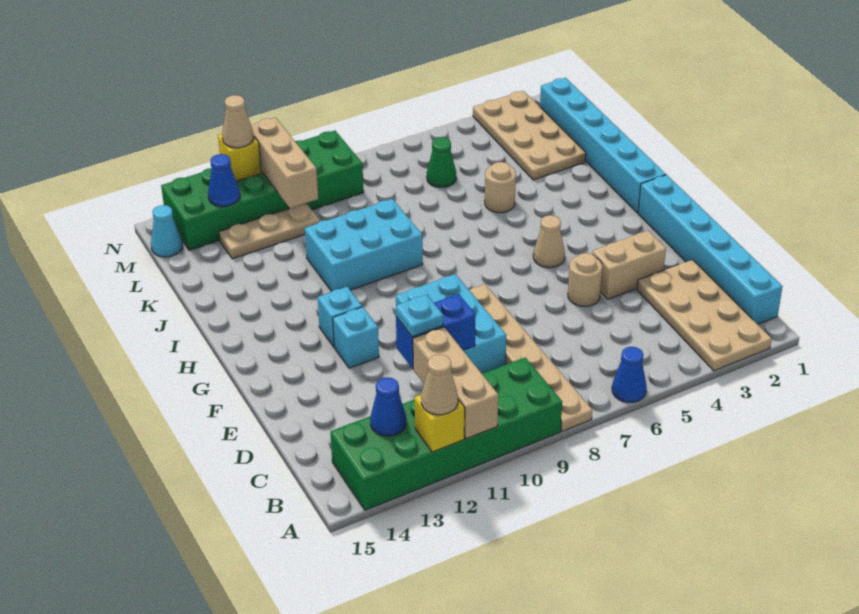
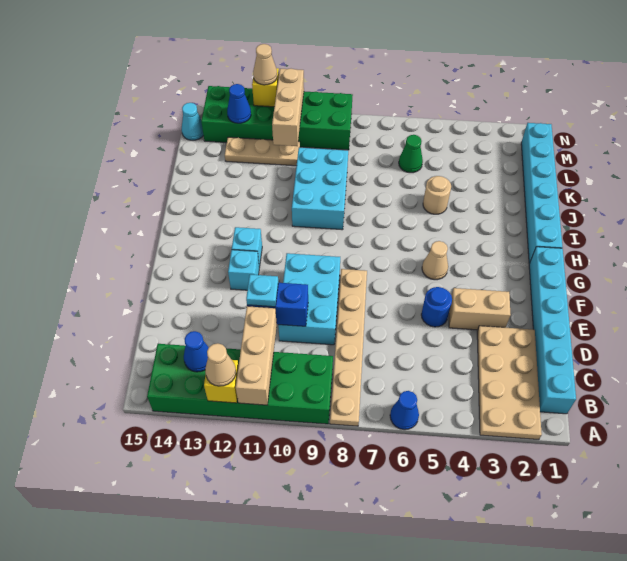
tan round brick E5 level 1 -> blue round brick E5 level 1
cyan brick I9:J11 level 1 -> cyan brick I9:K10 level 1
tan plate K2:N3 level 1 -> none

